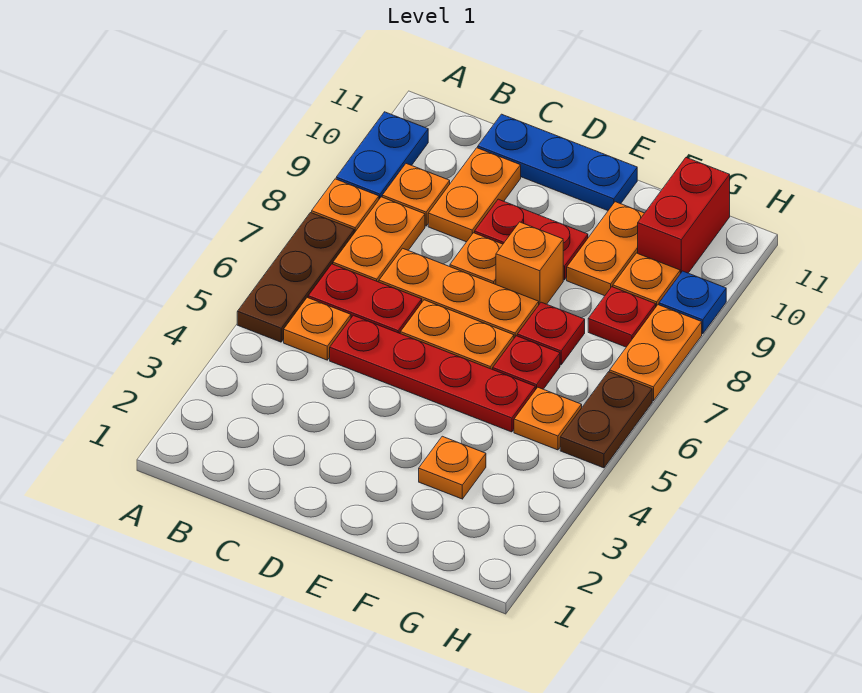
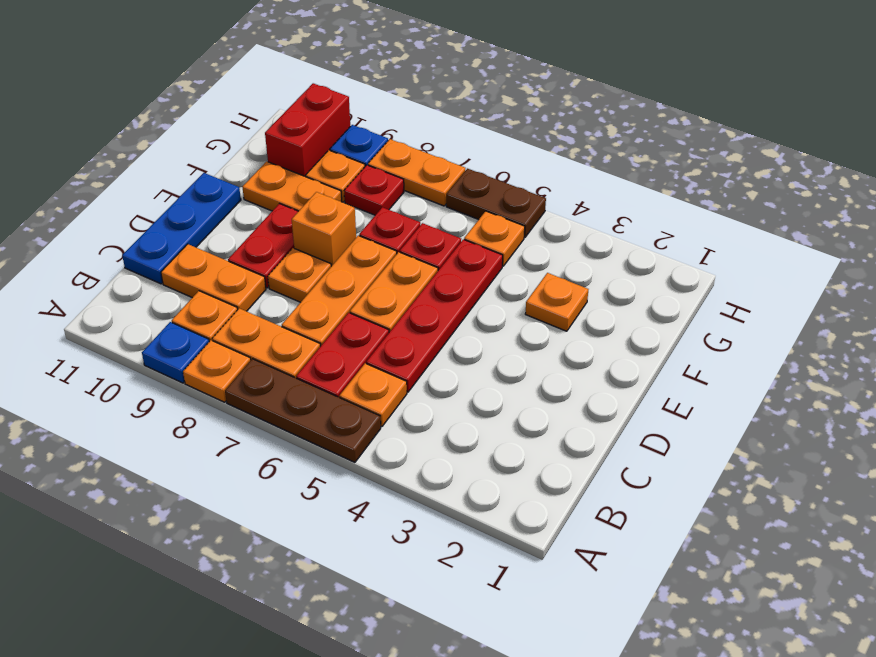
blue plate A9:A10 level 1 -> blue plate A9 level 1
red brick G10:G11 level 1 -> red brick G10:H10 level 1

